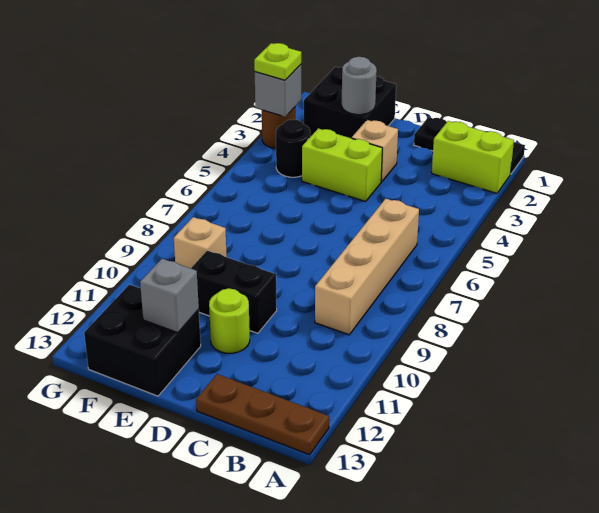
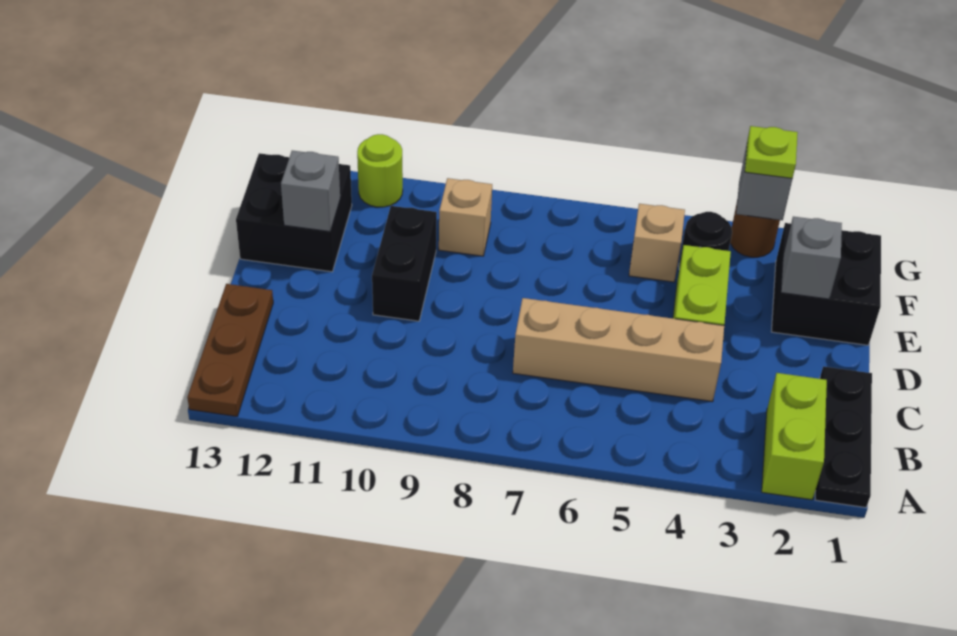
tan brick B6:B9 level 1 -> tan brick C4:C7 level 1
tan brick D3 level 1 -> tan brick F5 level 1
lime round brick D11 level 1 -> lime round brick G11 level 1
grey round brick E2 level 2 -> grey brick E2 level 2

